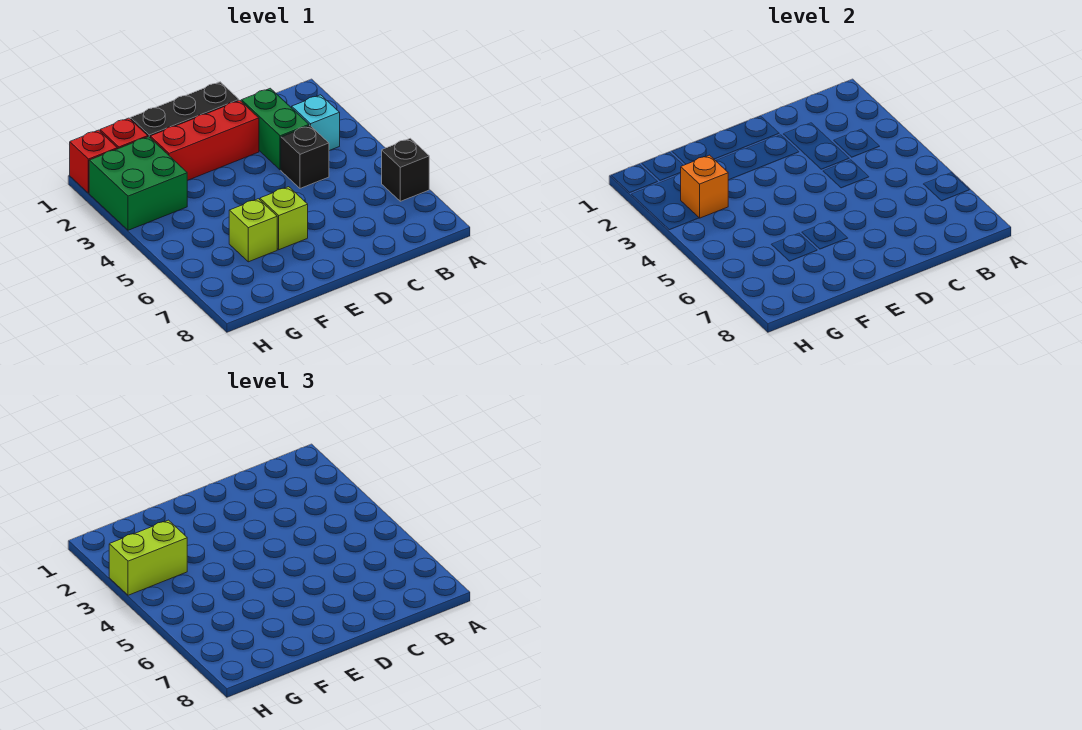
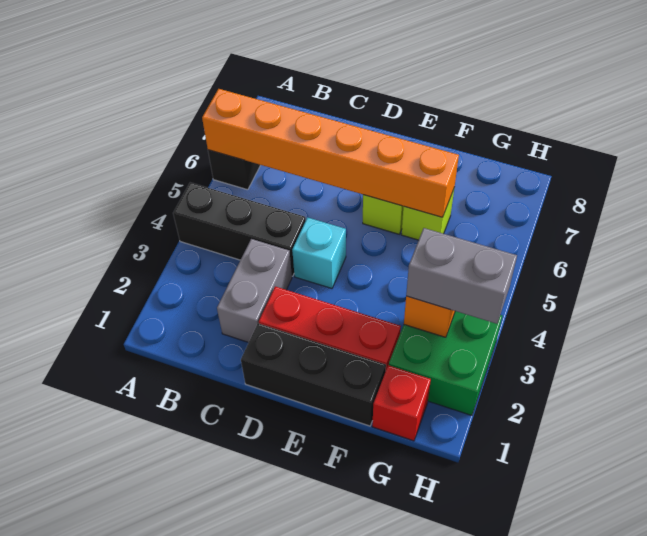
none -> orange brick A6:F6 level 2
cyan brick B3 level 1 -> cyan brick D4 level 1
green brick C2:C3 level 1 -> grey brick C2:C3 level 1
black brick C4 level 1 -> black brick A4:C4 level 1
lime brick G3:H3 level 3 -> grey brick G3:H3 level 3
red brick H1 level 1 -> none

